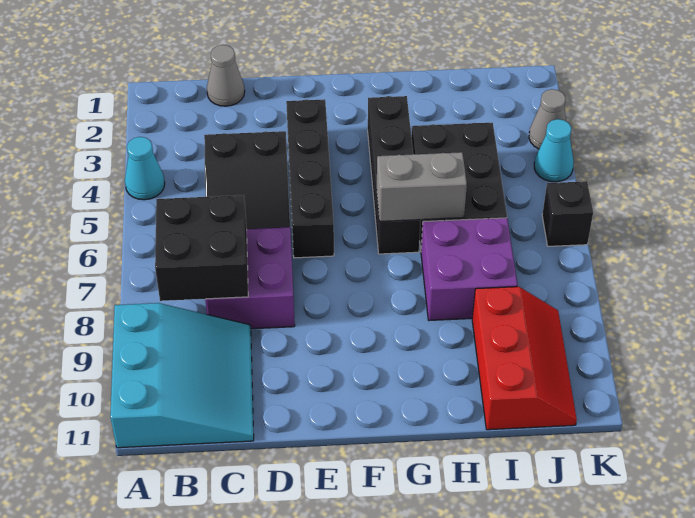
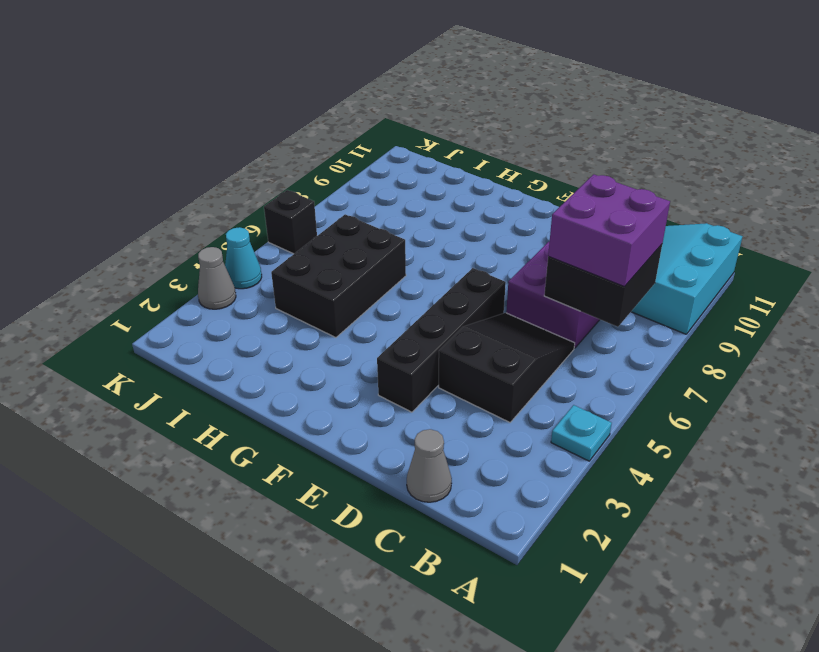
cyan cone A4 level 1 -> cyan plate A4 level 1
black brick G3:G6 level 1 -> none
grey brick G6:H6 level 2 -> none
purple brick H7:I8 level 1 -> purple brick B7:C8 level 3
red slope I9:J11 level 1 top I -> none

